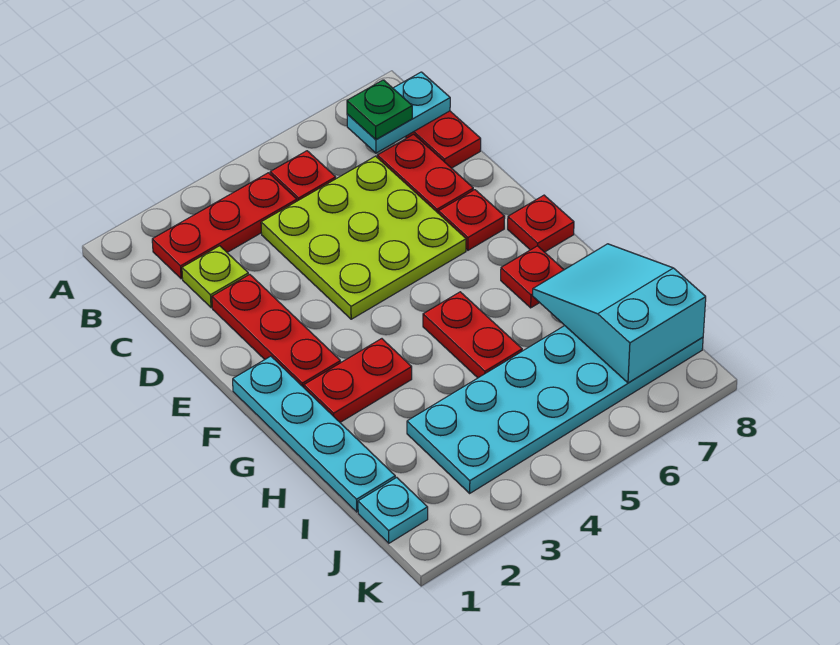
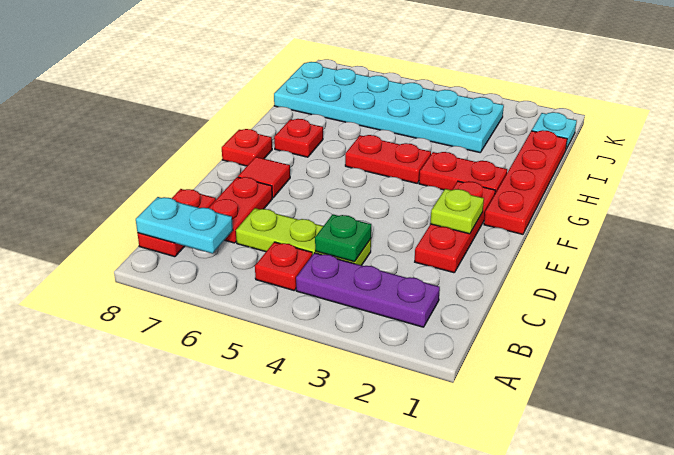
red plate B2:B4 level 1 -> purple plate B2:B4 level 1
green plate B7 level 3 -> green plate C4 level 2
lime plate C2 level 1 -> lime plate E2 level 2
lime plate C4:E6 level 1 -> lime plate C4:C6 level 1
red plate E7 level 1 -> red tile E7 level 1
cyan plate F1:I1 level 1 -> red plate F1:I1 level 1
red plate G5:H5 level 1 -> red plate G4:G5 level 1
cyan slope H7:J8 level 2 top J -> none

